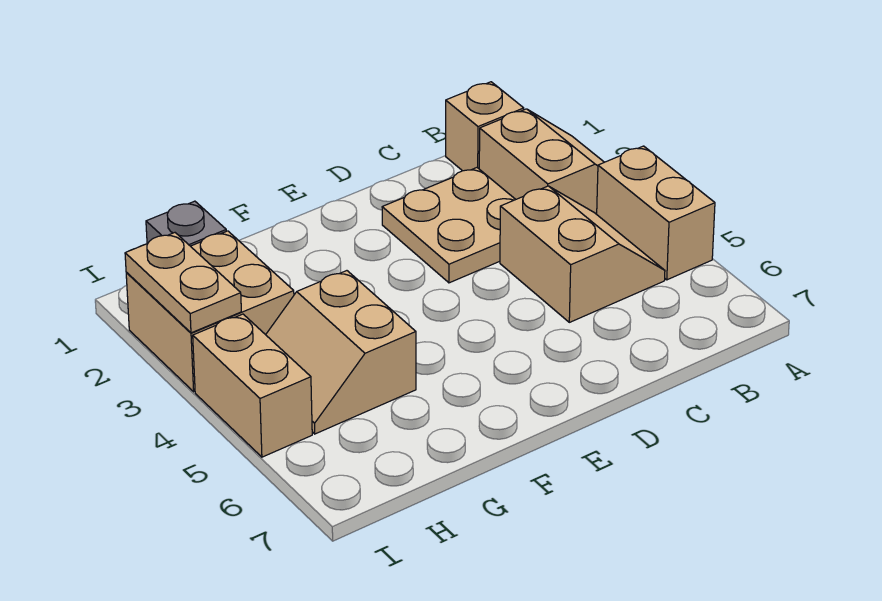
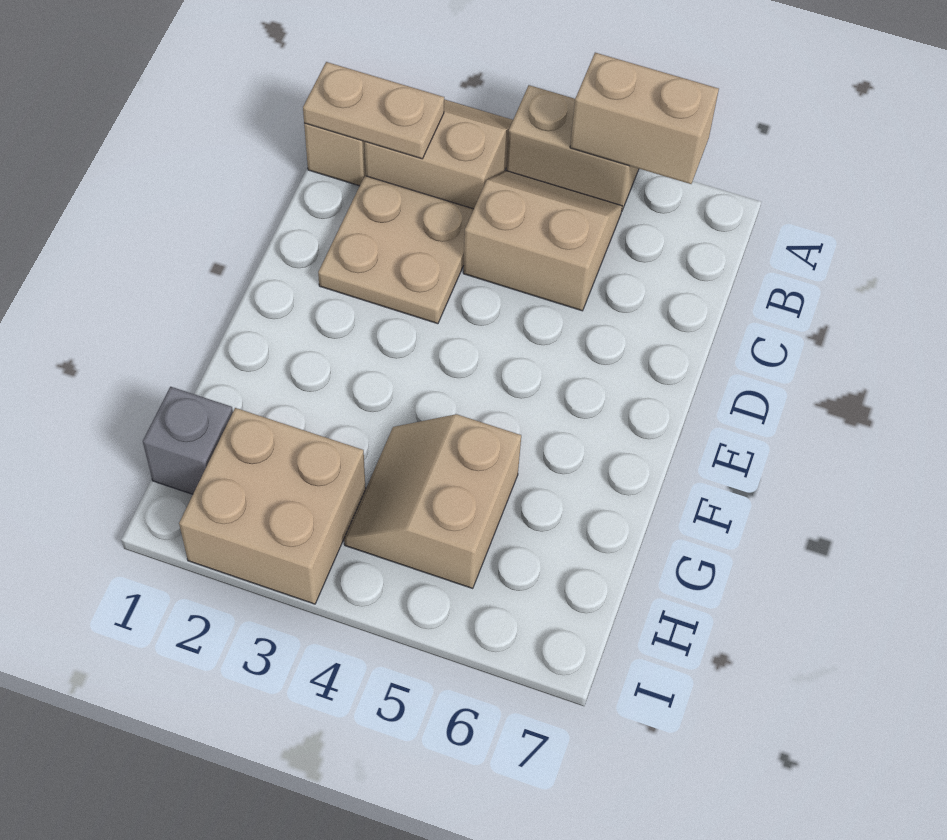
tan slope G4:H5 level 1 top G -> tan slope G4:H5 level 1 top 5
tan plate I2:I3 level 2 -> tan plate B1:B2 level 2
tan brick I4:I5 level 1 -> tan brick A5:A6 level 2

